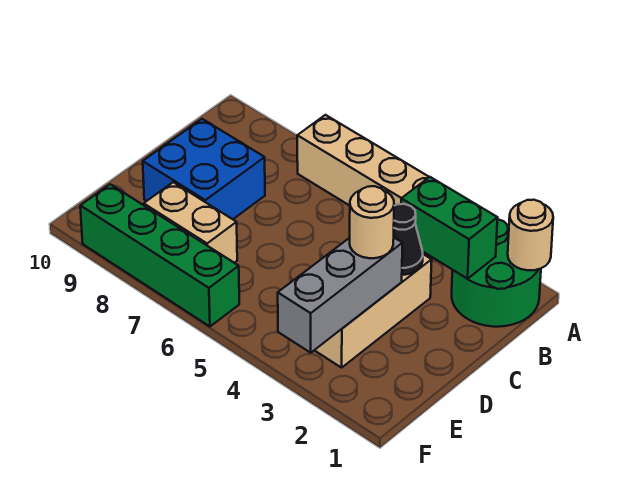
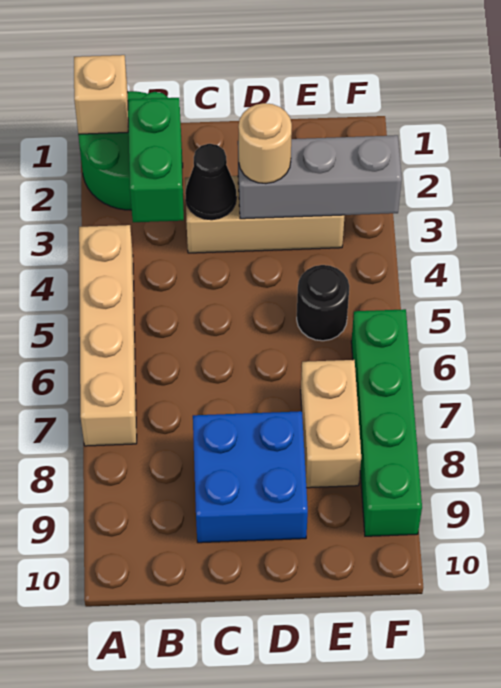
tan round brick A1 level 2 -> tan brick A1 level 2
none -> black round brick E5 level 1

